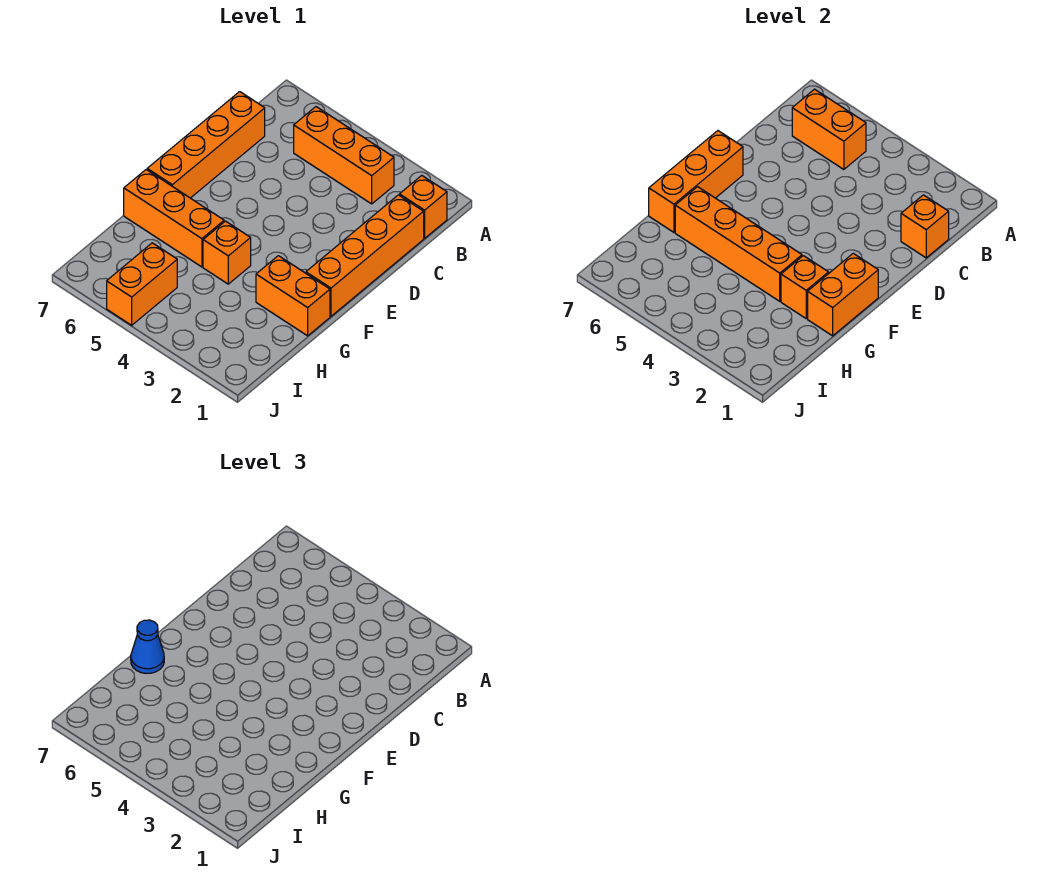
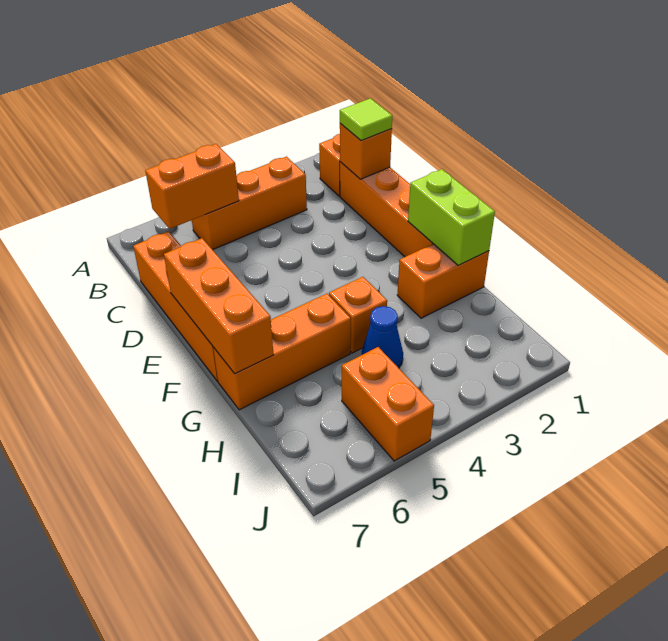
none -> lime tile C1 level 3
orange brick F1:G1 level 2 -> lime brick F1:G1 level 2
orange brick G2 level 2 -> none
orange brick G3:G6 level 2 -> none
blue cone G7 level 3 -> blue cone H4 level 1

